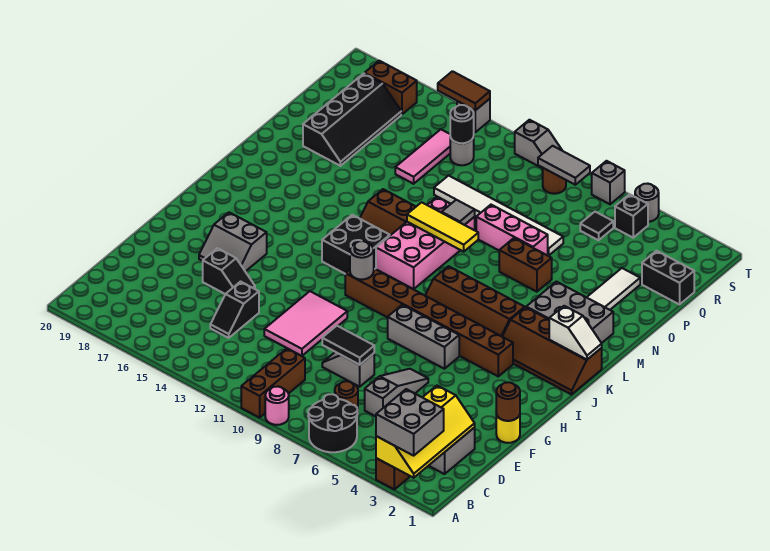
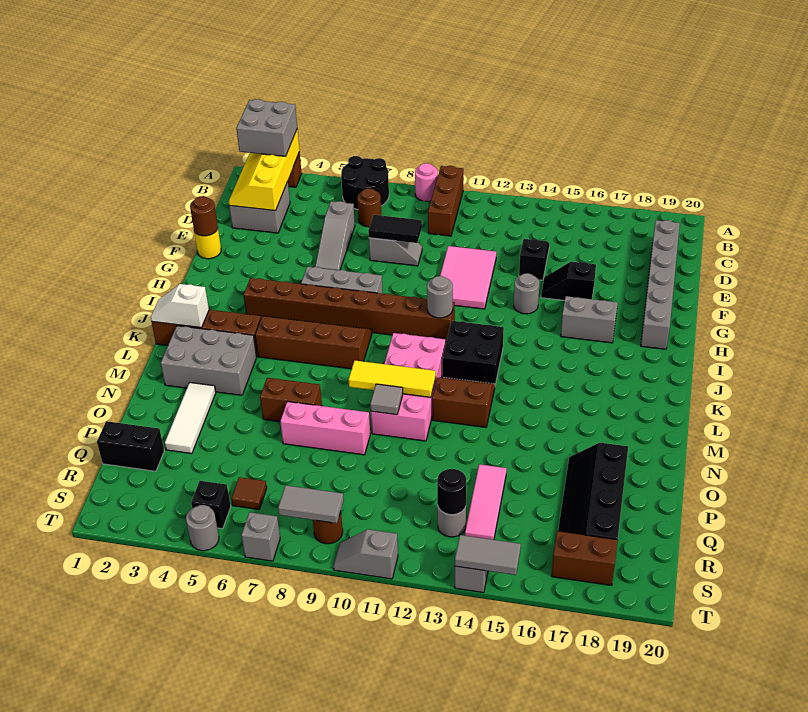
none -> grey brick C19:H19 level 1
none -> grey round brick G14 level 1
white tile P7:P12 level 1 -> none
black tile R6 level 1 -> brown tile R6 level 1
brown tile T14:T15 level 2 -> grey tile T14:T15 level 2

